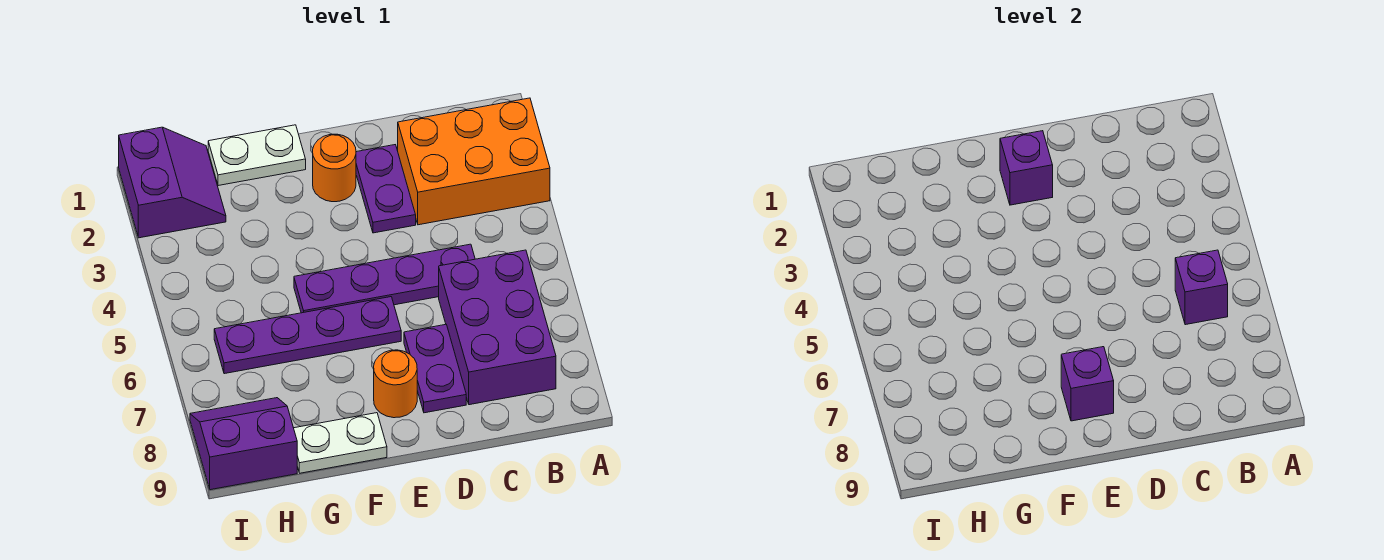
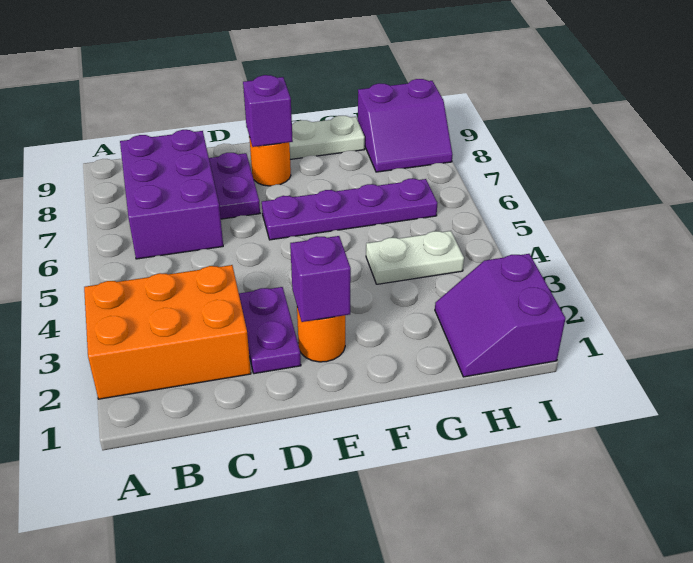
purple brick B6 level 2 -> none
purple plate C5:F5 level 1 -> none
white plate F1:G1 level 1 -> white plate G4:H4 level 1

